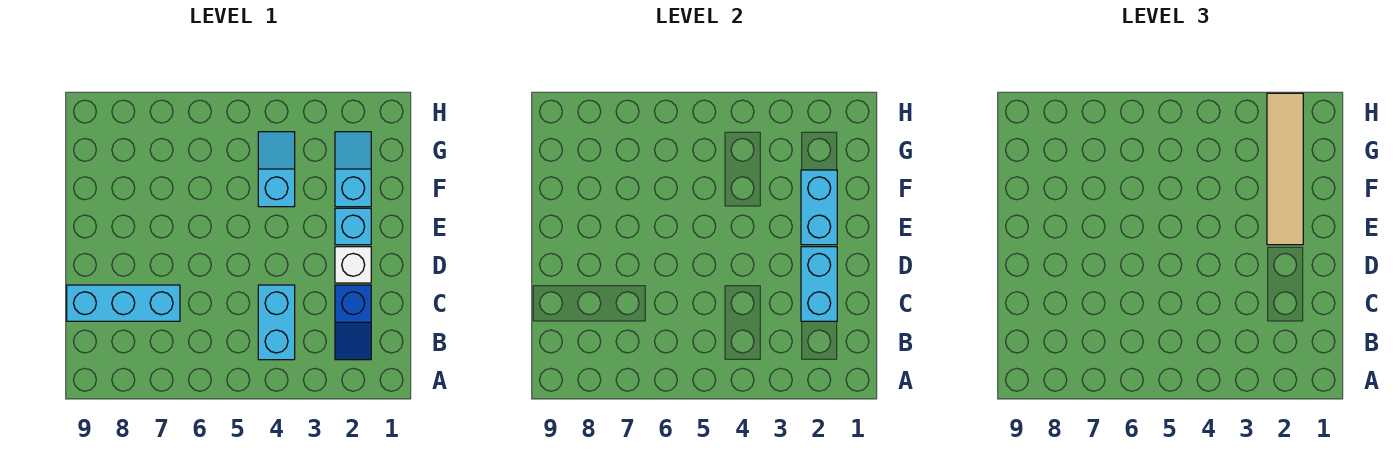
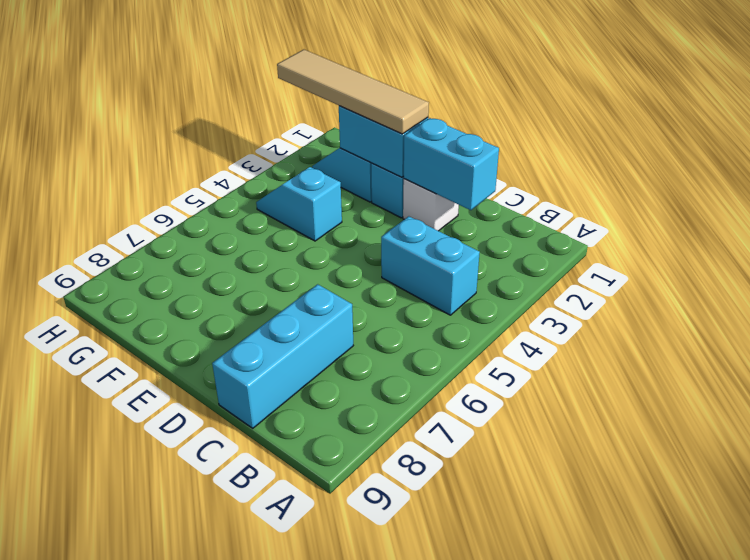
blue slope B2:C2 level 1 top C -> none

